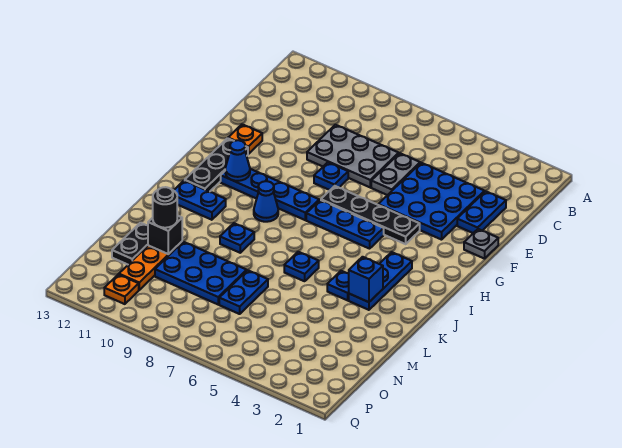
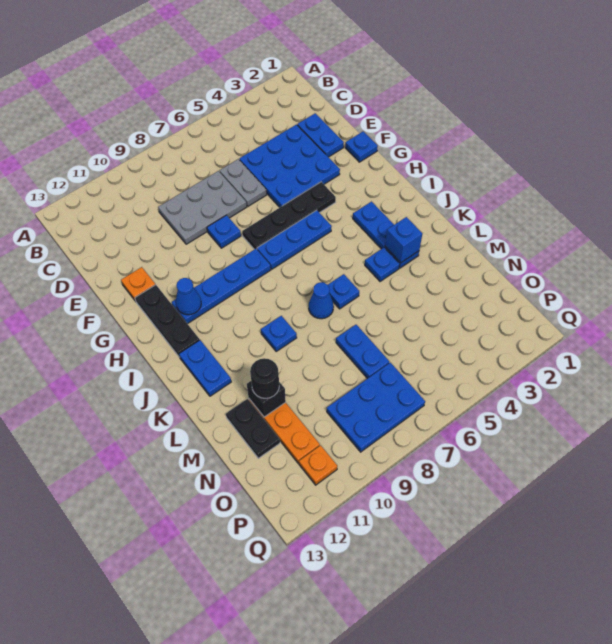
grey plate F1 level 1 -> blue plate F1 level 1
blue cone I9 level 1 -> blue cone K7 level 1
blue plate J11:J12 level 1 -> blue plate J12:K12 level 1
blue plate M8:N10 level 1 -> blue plate O7:P9 level 1

